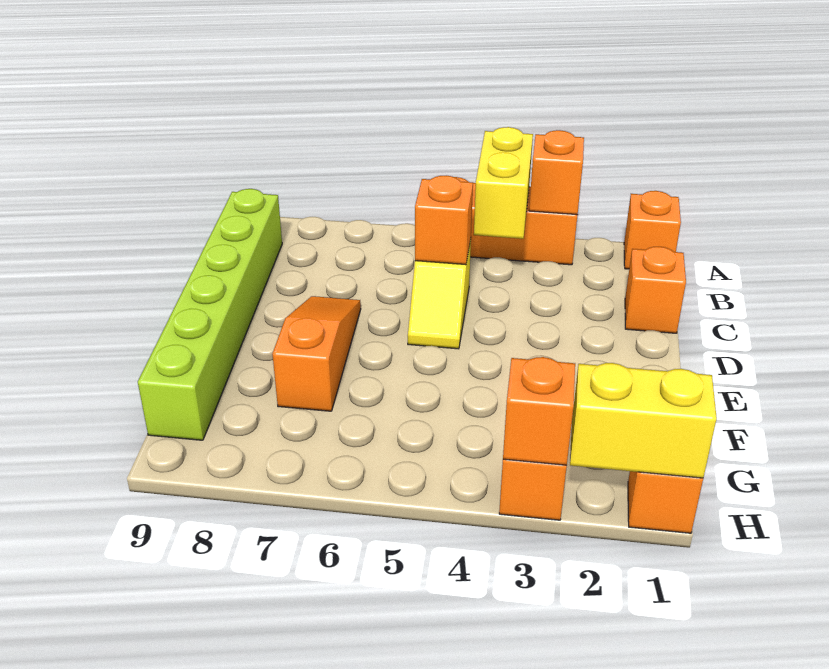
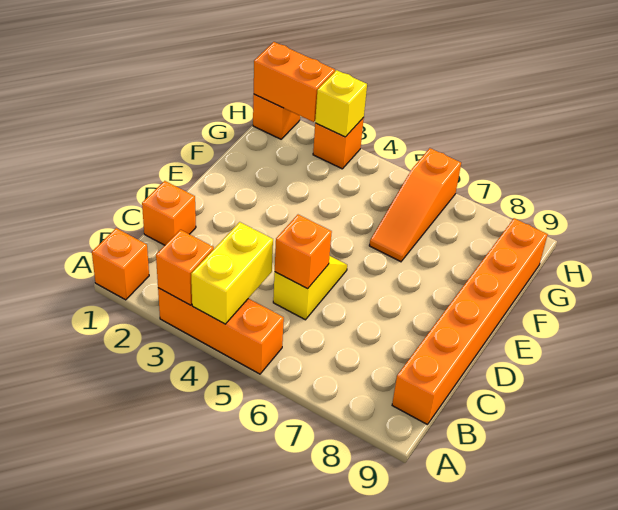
lime brick B9:G9 level 1 -> orange brick B9:G9 level 1
orange slope D7:F7 level 1 top F -> orange slope F6:H6 level 1 top H
yellow brick H1:H2 level 2 -> orange brick H1:H2 level 2
orange brick H3 level 2 -> yellow brick H3 level 2

